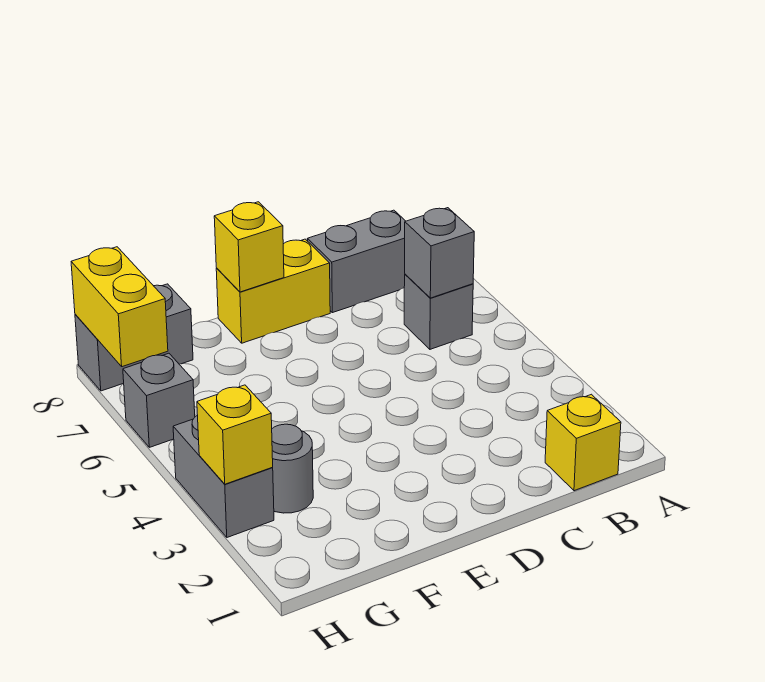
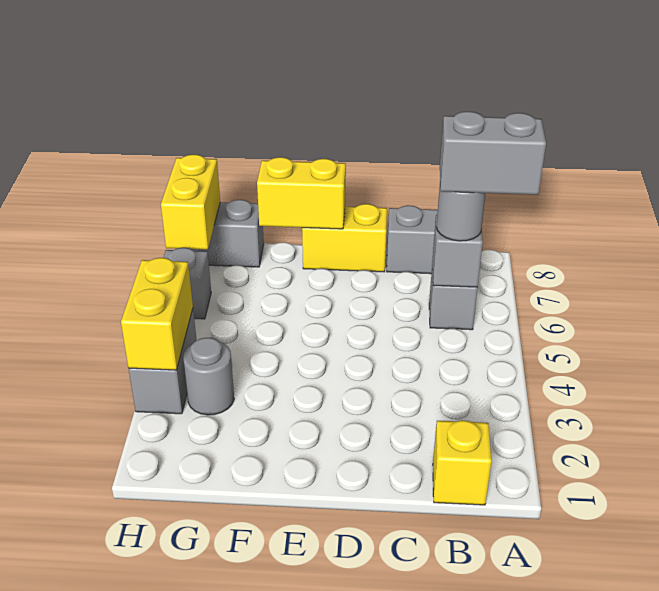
none -> grey brick A6:B6 level 4
none -> grey round brick B6 level 3
yellow brick E8 level 2 -> yellow brick E8:F8 level 2
yellow brick H3 level 2 -> yellow brick H3:H4 level 2

